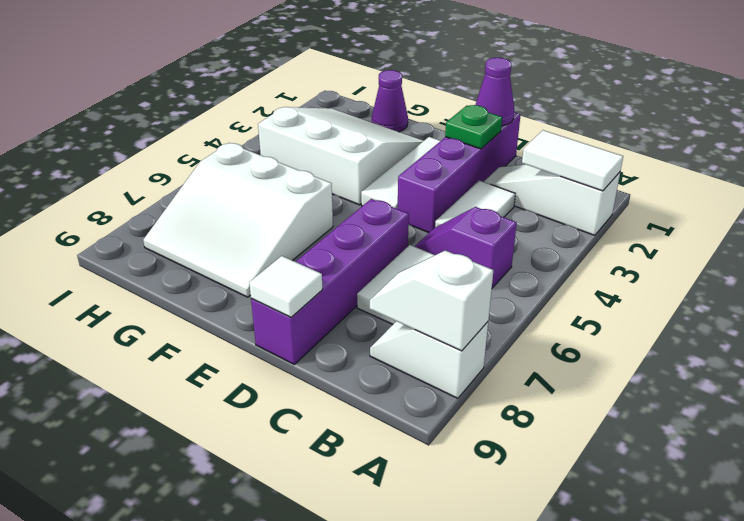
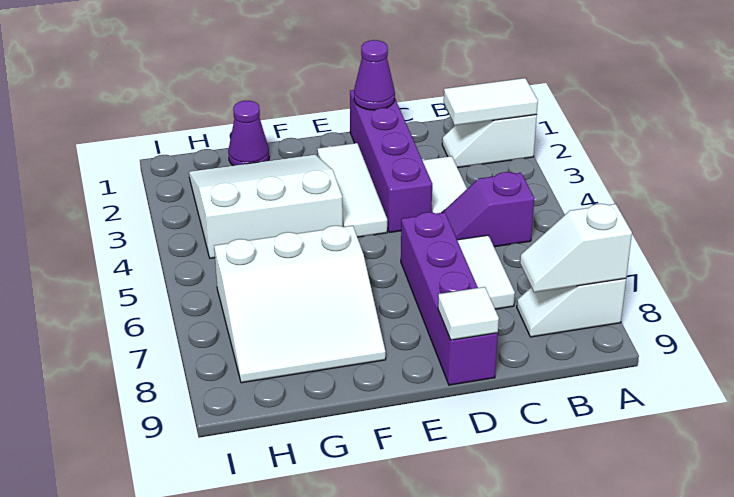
white slope A2:C2 level 1 top A -> white slope A2:B2 level 1 top A
green plate D2 level 2 -> none

